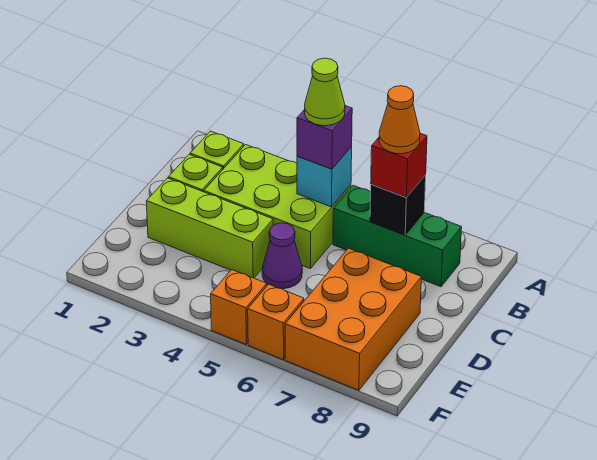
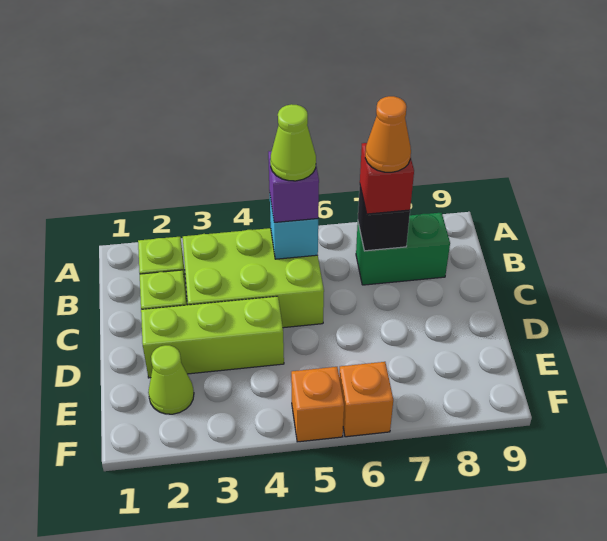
green brick B6:B8 level 1 -> green brick B7:B8 level 1
purple cone D5 level 1 -> none
orange brick D7:F8 level 1 -> none
none -> lime cone E2 level 1

